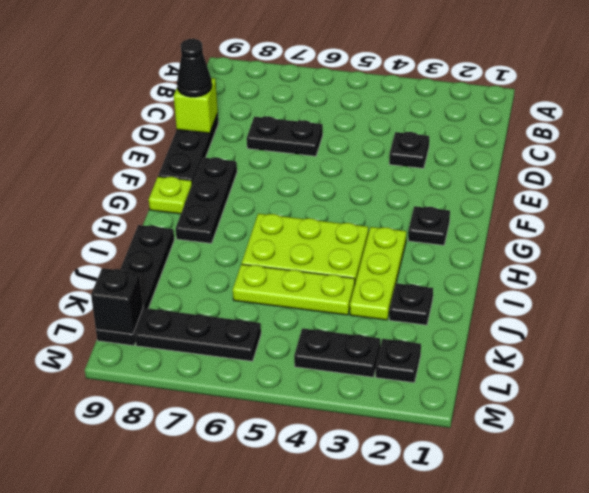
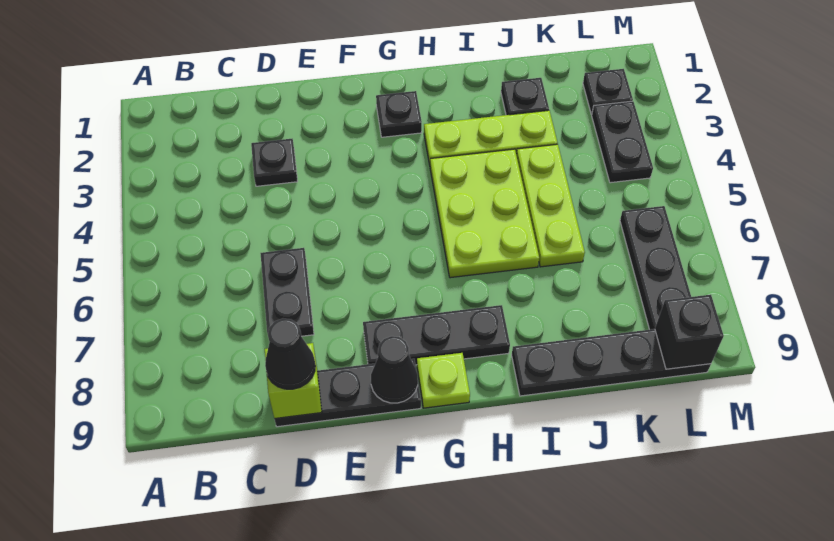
none -> black cone F9 level 2

